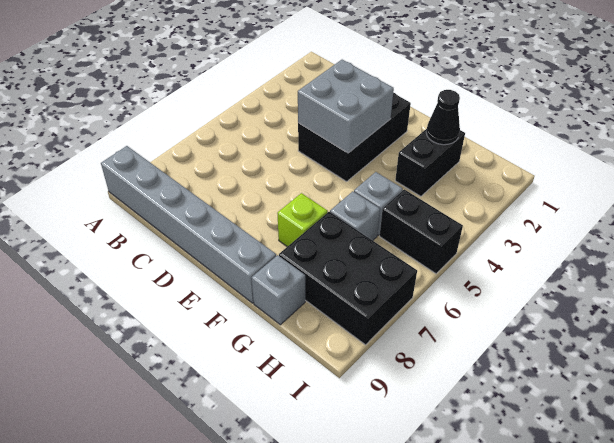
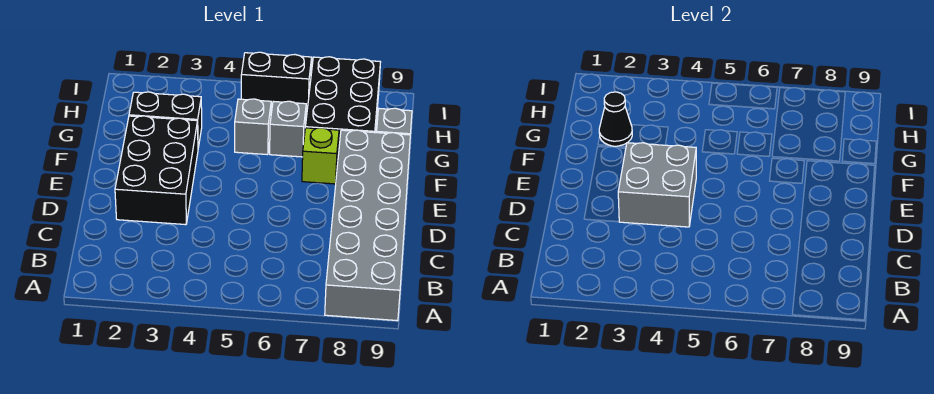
grey brick A9:F9 level 1 -> grey brick A8:F9 level 1
black brick D2:E4 level 1 -> black brick D2:F3 level 1
black brick H5:I5 level 1 -> black brick I5:I6 level 1

